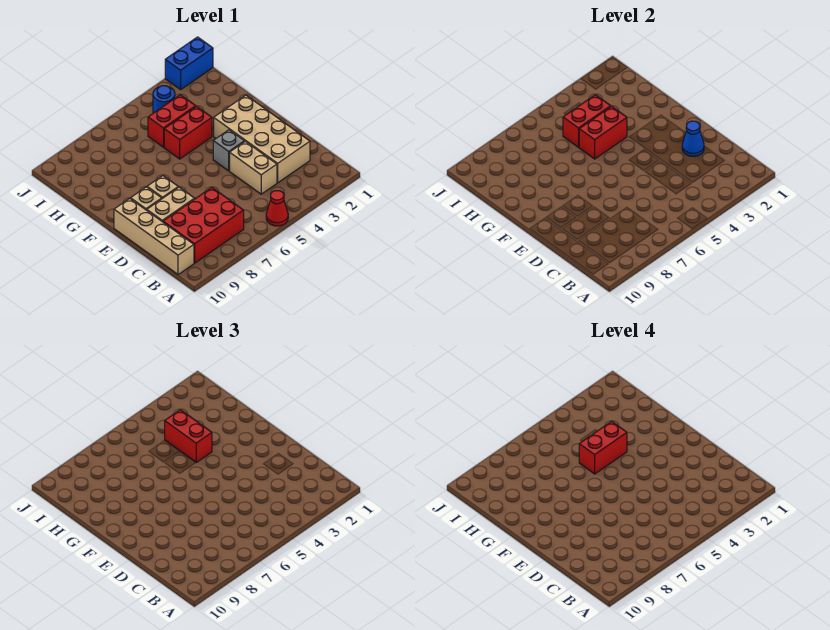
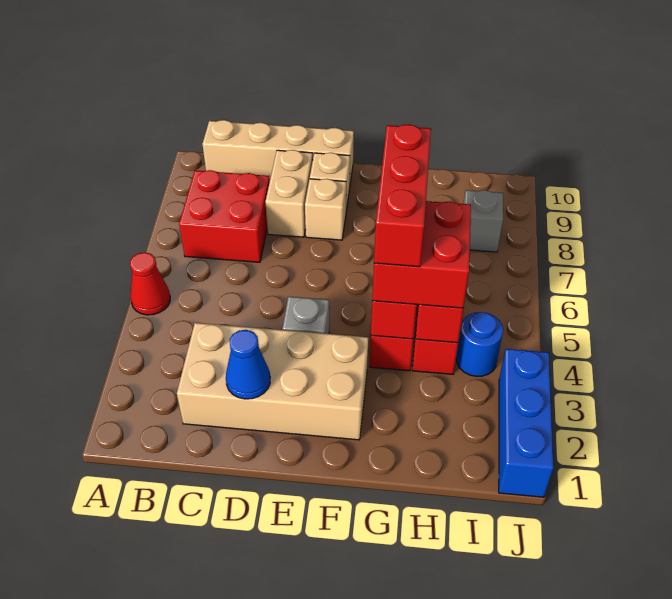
red brick B7:C9 level 1 -> red brick B7:C8 level 1
tan brick C4:D4 level 1 -> none
red brick G4:H4 level 3 -> red brick G4:H5 level 3
red brick G4:G5 level 4 -> red brick G4:G6 level 4
none -> grey brick I8 level 1
blue brick J1:J2 level 1 -> blue brick J1:J3 level 1

